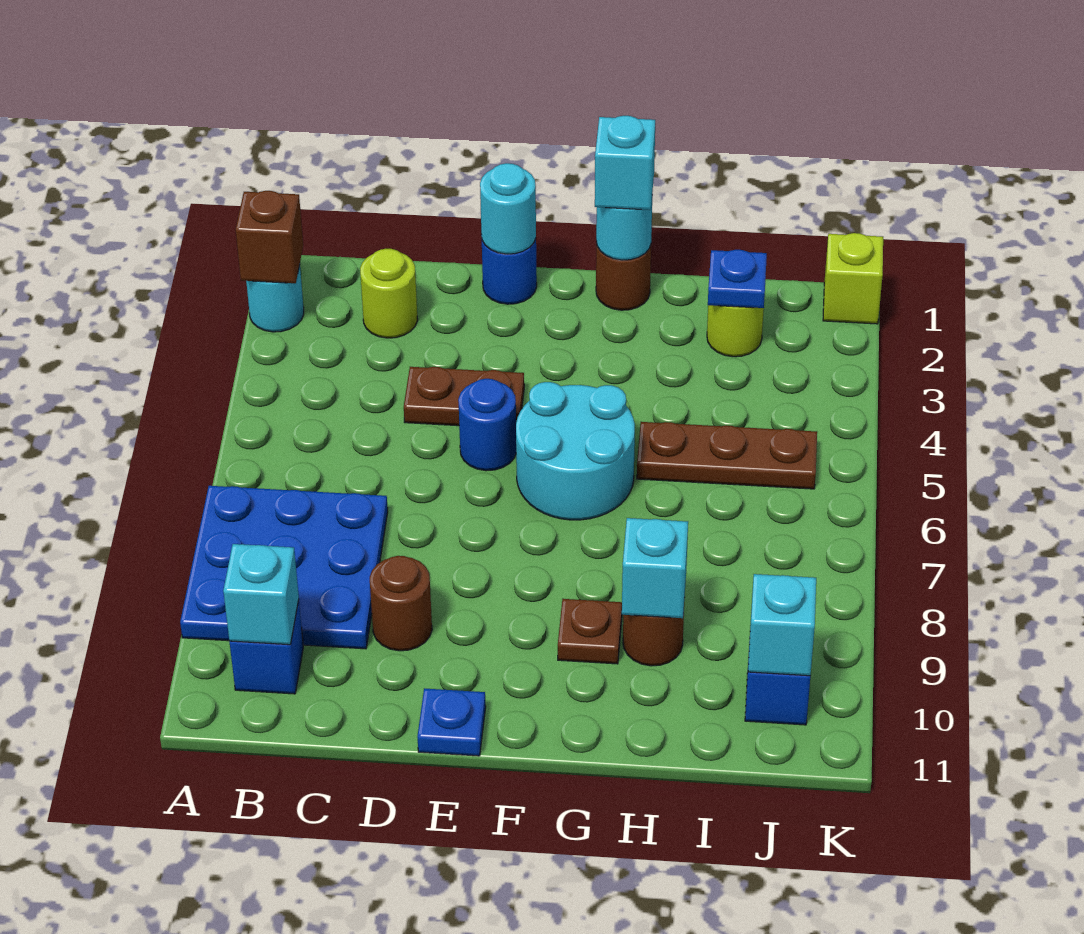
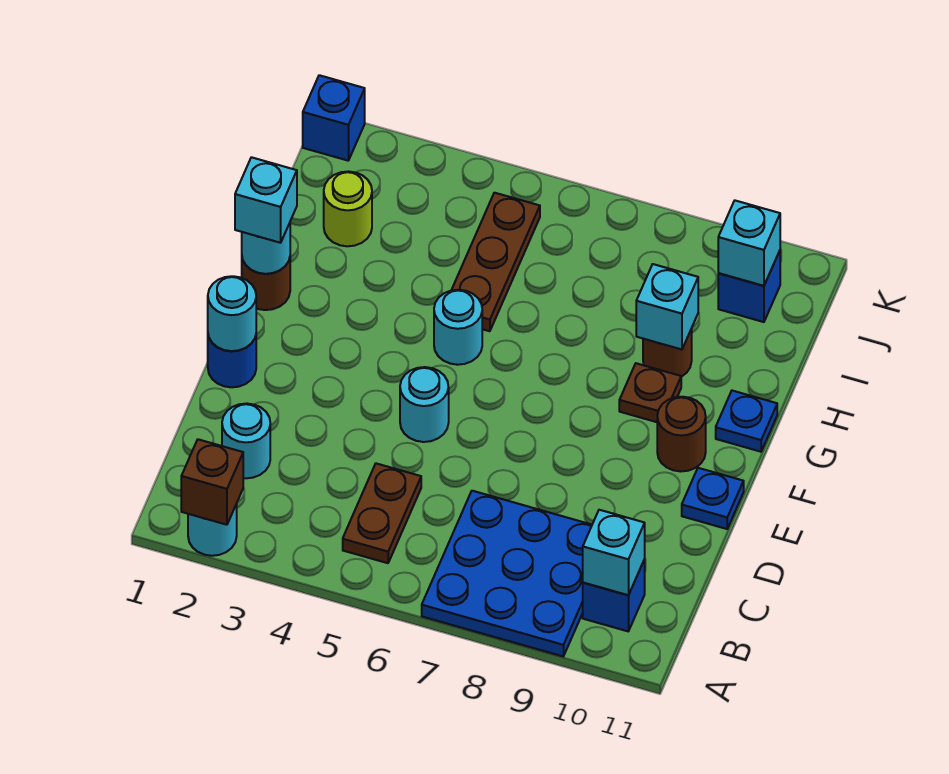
lime round brick C2 level 1 -> cyan round brick C2 level 1
brown plate D4:E4 level 1 -> brown plate B5:C5 level 1
brown round brick D9 level 1 -> brown round brick F10 level 1
blue round brick E5 level 1 -> cyan round brick E5 level 1
cyan round brick F5:G6 level 1 -> cyan round brick G5 level 1
blue plate I2 level 2 -> blue plate G11 level 1
lime brick K1 level 1 -> blue brick K1 level 1

